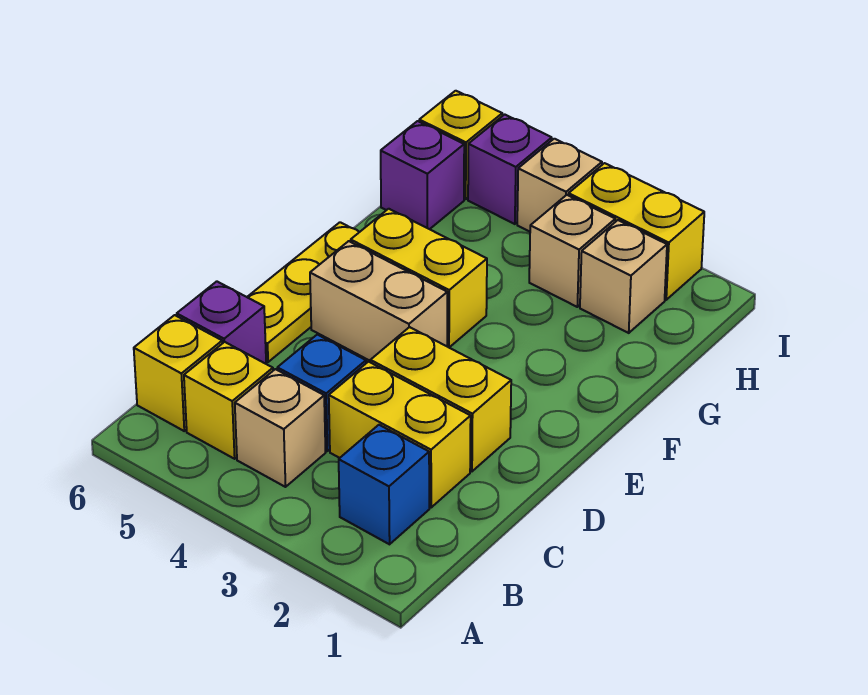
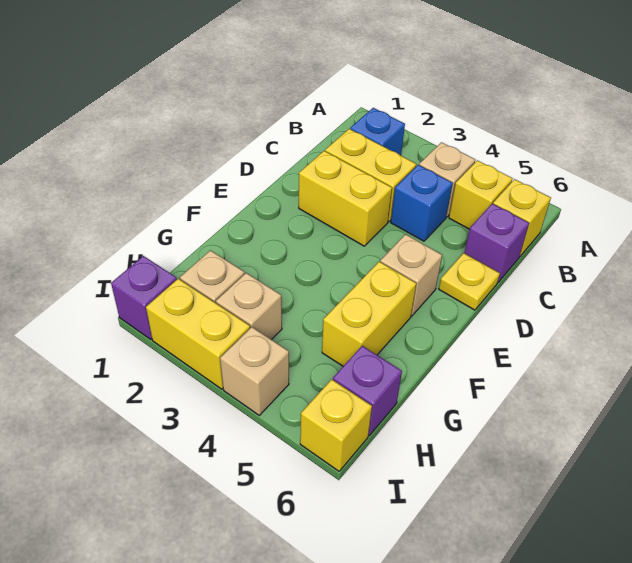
yellow plate D6:F6 level 1 -> yellow plate D6 level 1
tan brick E4:E5 level 1 -> tan brick E5 level 1
yellow brick F4:F5 level 1 -> yellow brick F5:G5 level 1
purple brick I5 level 1 -> purple brick I1 level 1

